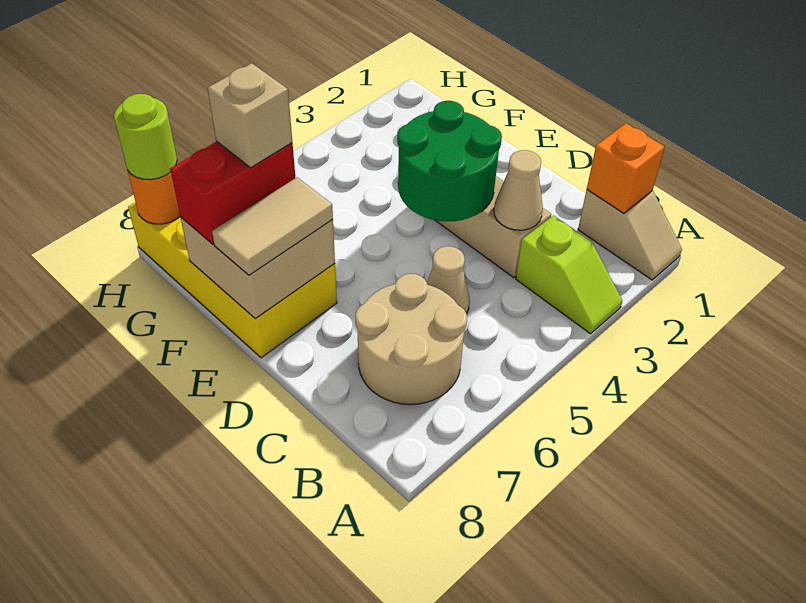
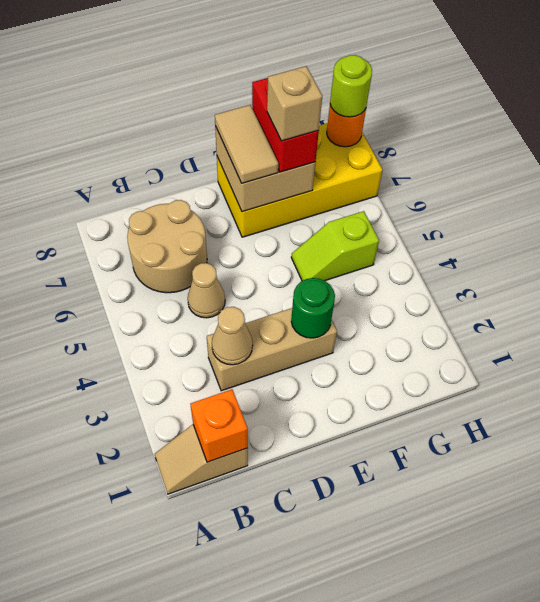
lime slope A3:B3 level 1 top B -> lime slope F5:G5 level 1 top G
green round brick D3:E4 level 2 -> green round brick E3 level 2

